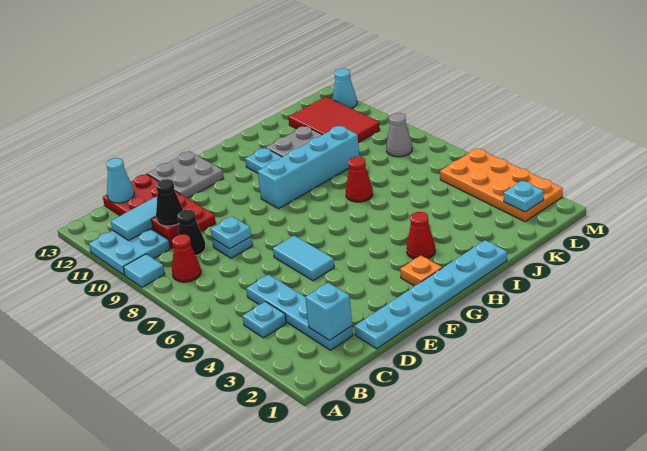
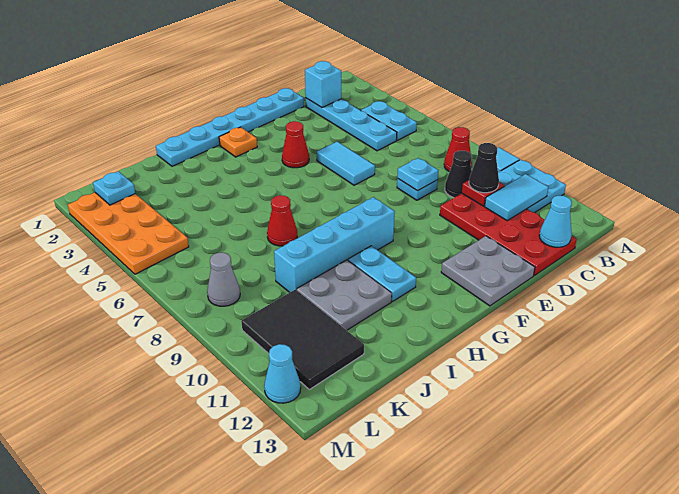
cyan plate B4 level 1 -> cyan plate B4:B5 level 1
red cone H3 level 1 -> red cone F4 level 1
red tile K10:L12 level 1 -> black tile K10:L12 level 1

